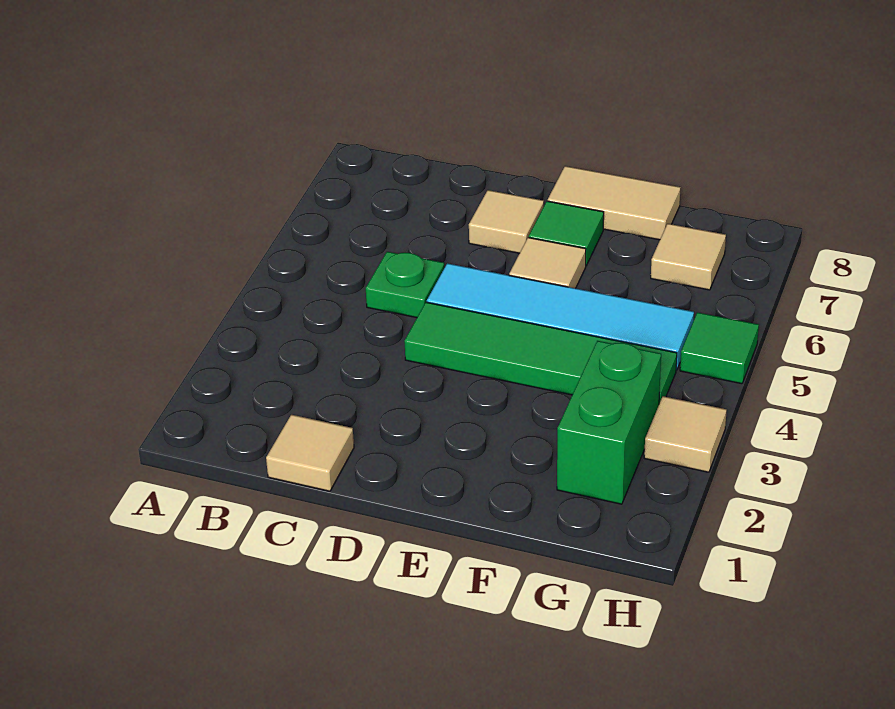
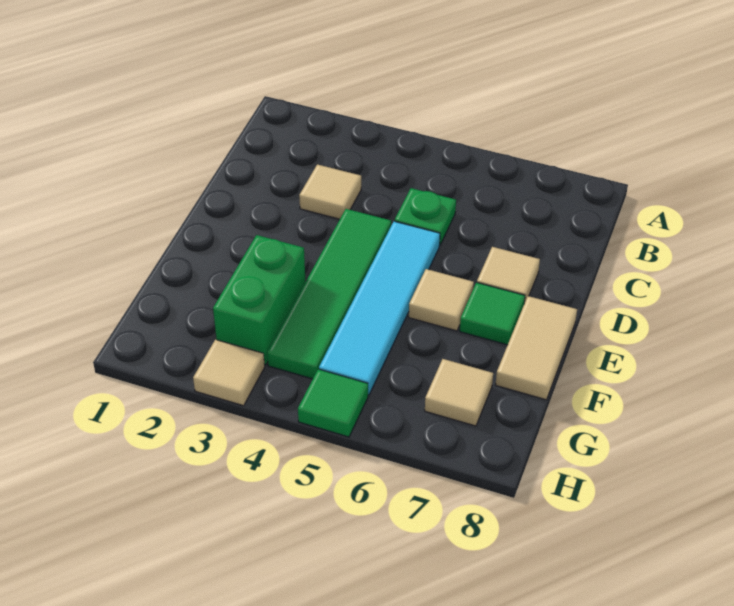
tan tile C1 level 1 -> tan tile C3 level 1
green brick G2:G3 level 1 -> green brick F3:G3 level 1

